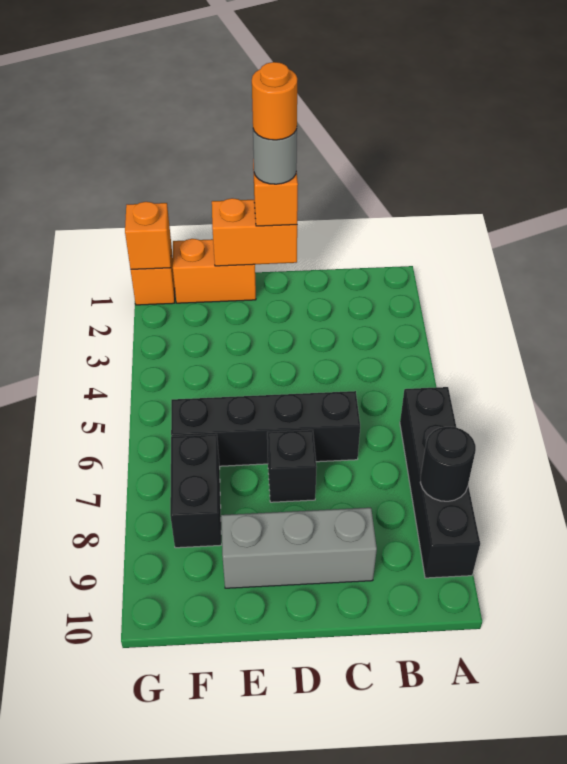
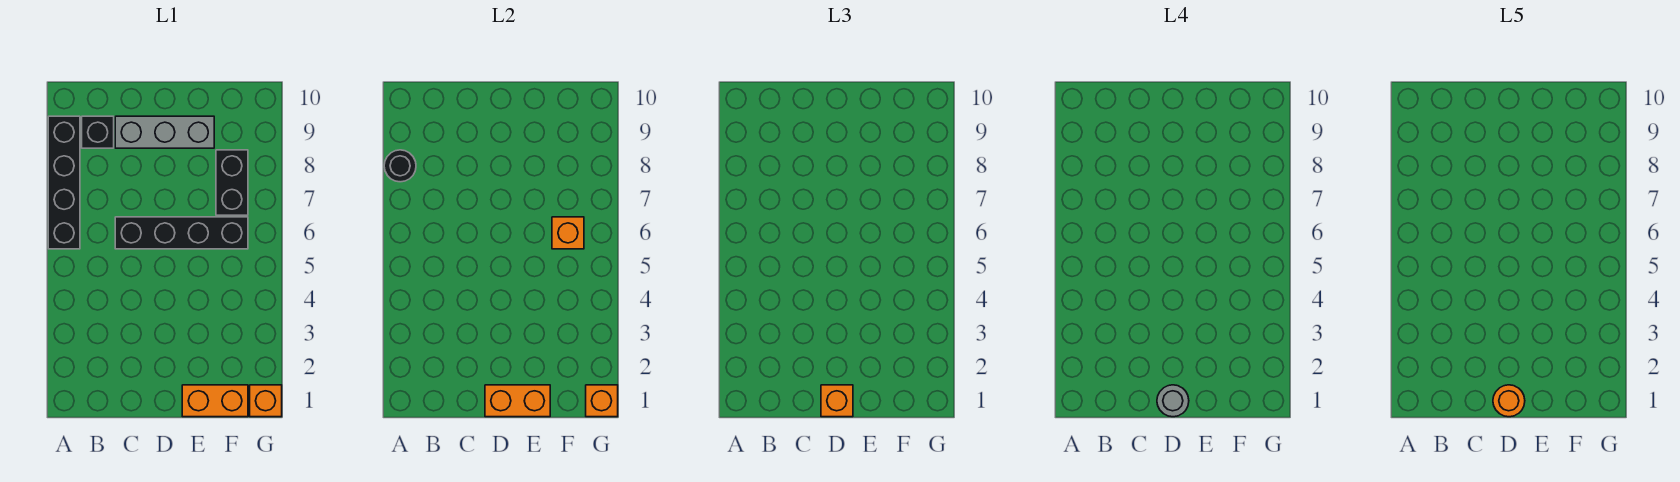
black brick D7 level 1 -> black brick B9 level 1
none -> orange brick F6 level 2

